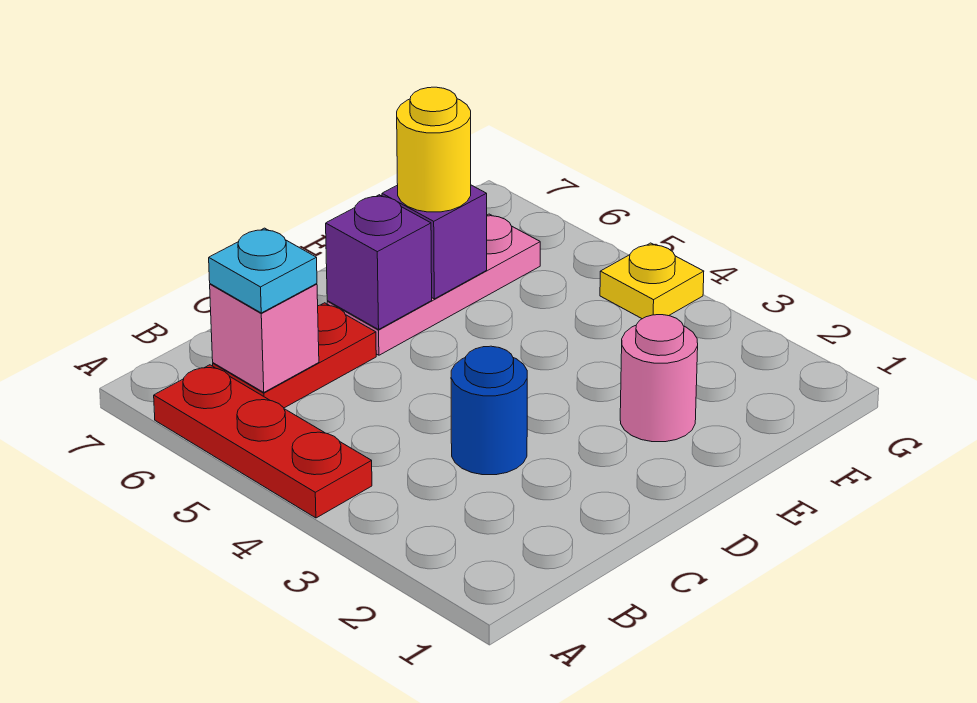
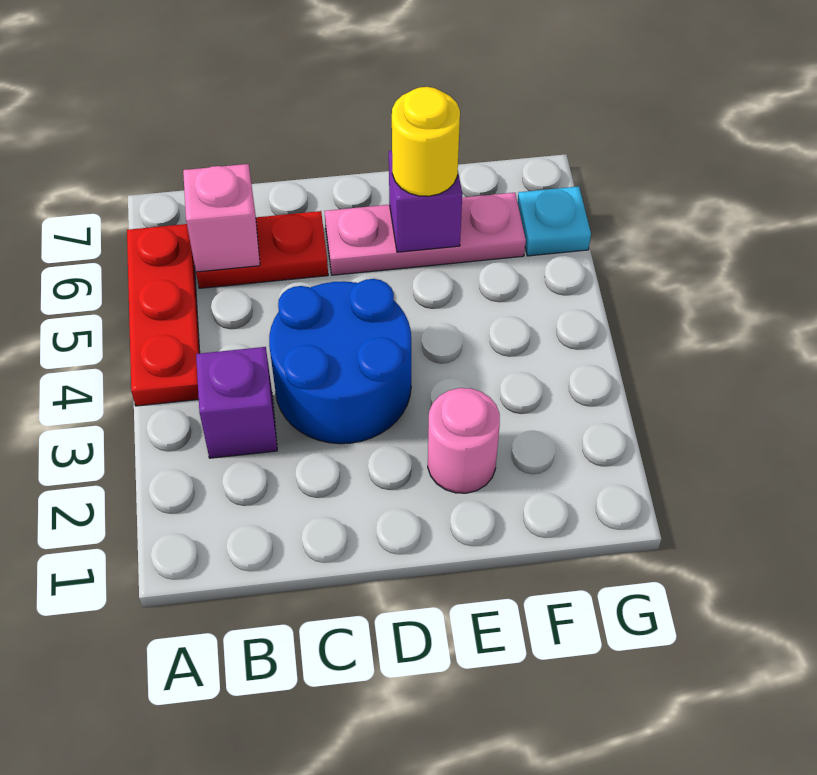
cyan plate B6 level 3 -> cyan plate G6 level 1
blue round brick C3 level 1 -> blue round brick C3:D4 level 1
purple brick D6 level 2 -> purple brick B3 level 1
yellow plate G4 level 1 -> none

